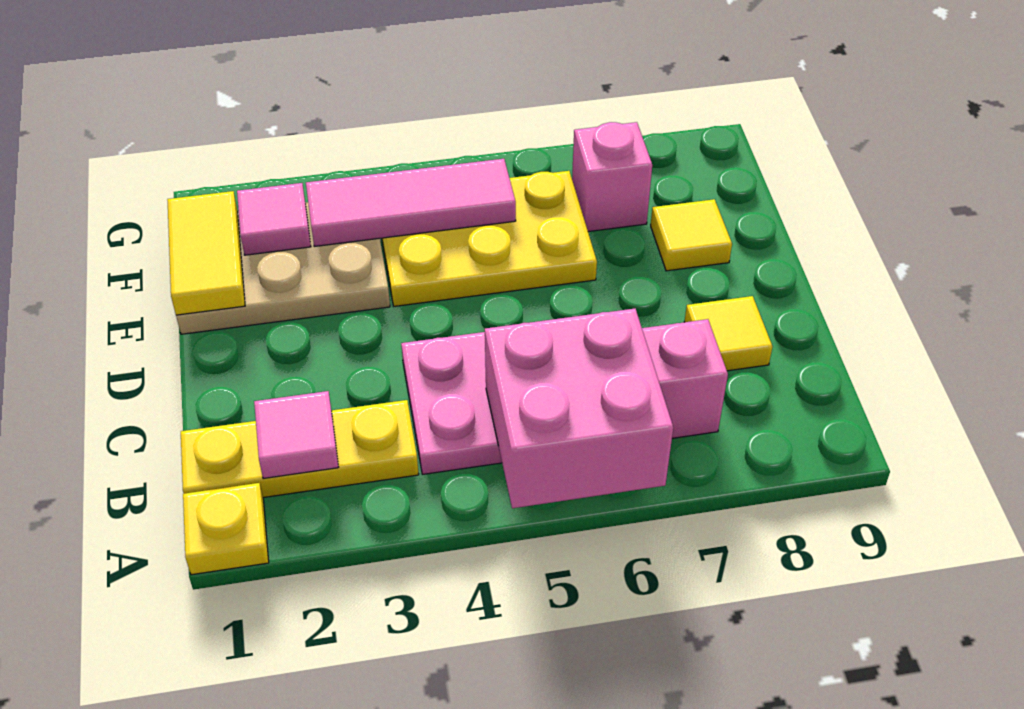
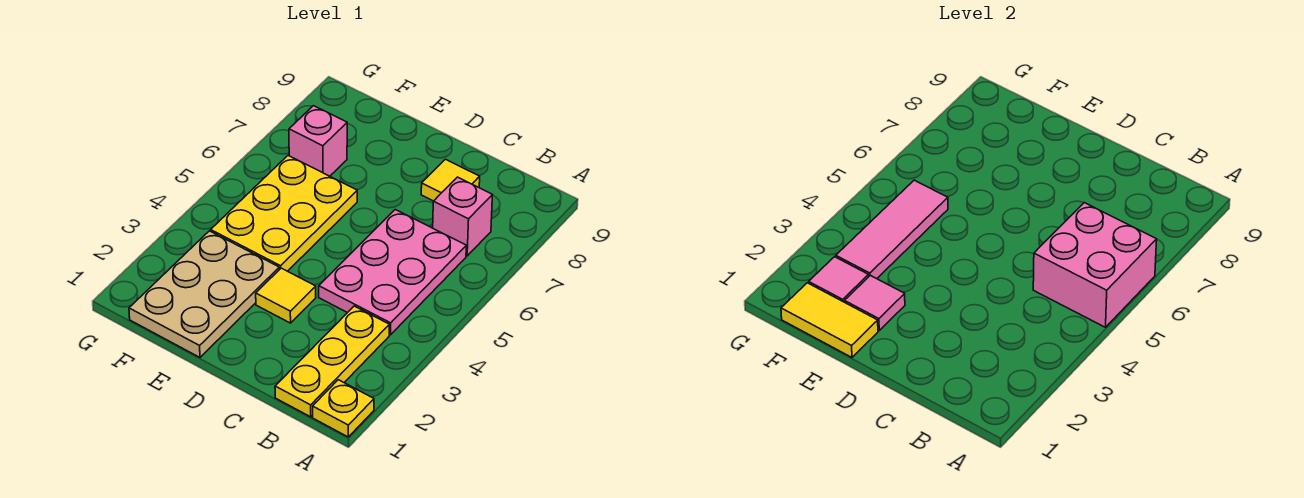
pink tile B2 level 2 -> pink tile E2 level 2
yellow tile E8 level 1 -> yellow tile D3 level 1

